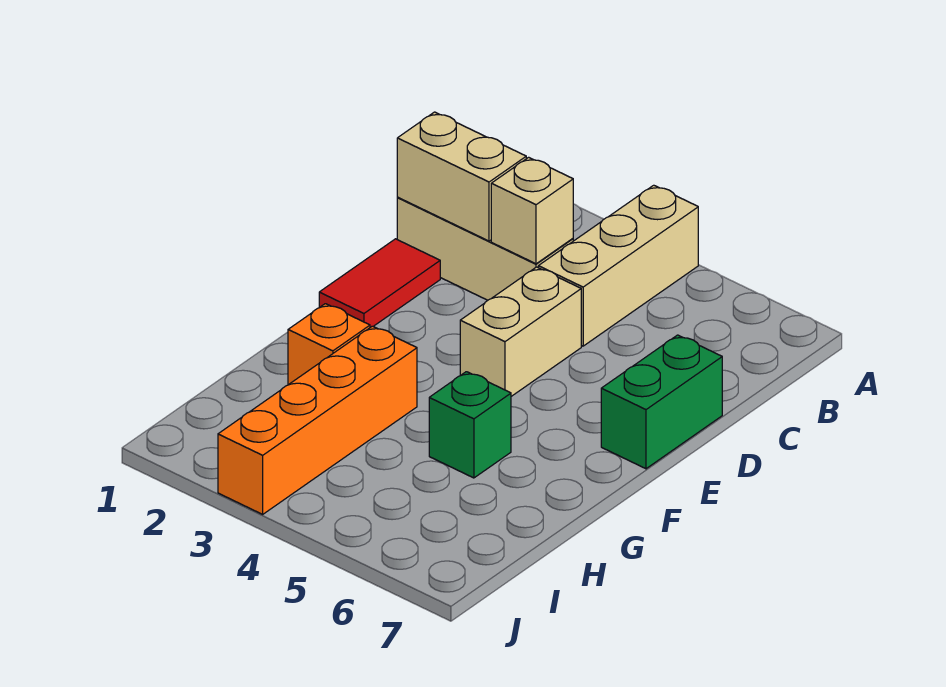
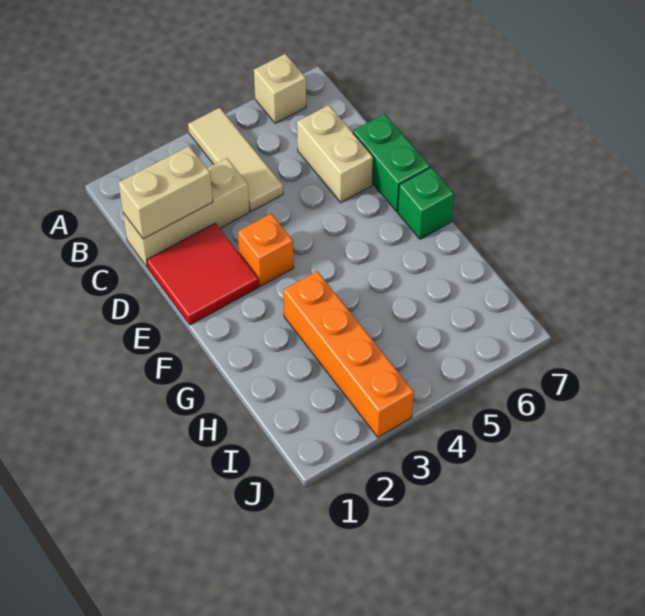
tan brick A4:C4 level 1 -> tan tile A4:C4 level 1
tan brick C3 level 2 -> tan brick A6 level 1
red tile D1:E1 level 1 -> red tile D1:E2 level 1
tan brick D4:E4 level 1 -> tan brick C6:D6 level 1
orange brick G2 level 1 -> orange brick E3 level 1
green brick G5 level 1 -> green brick F7 level 1

